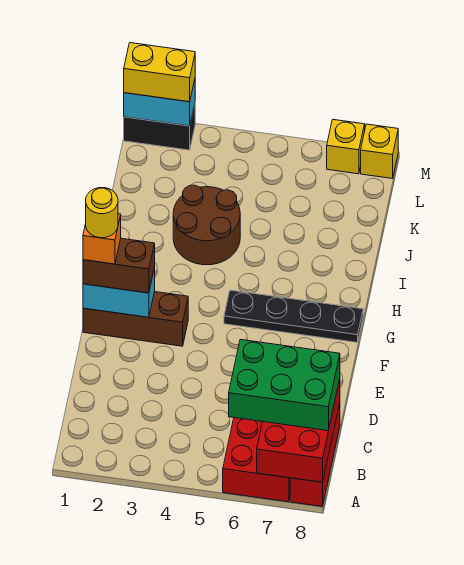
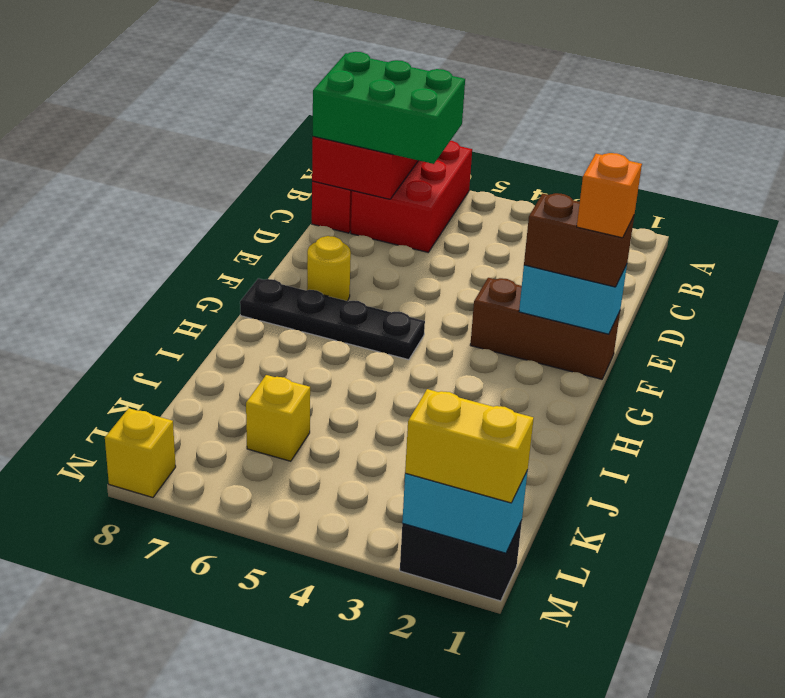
yellow round brick F1 level 5 -> yellow round brick F7 level 1
brown round brick I3:J4 level 1 -> none
yellow brick M7 level 1 -> yellow brick K6 level 1

